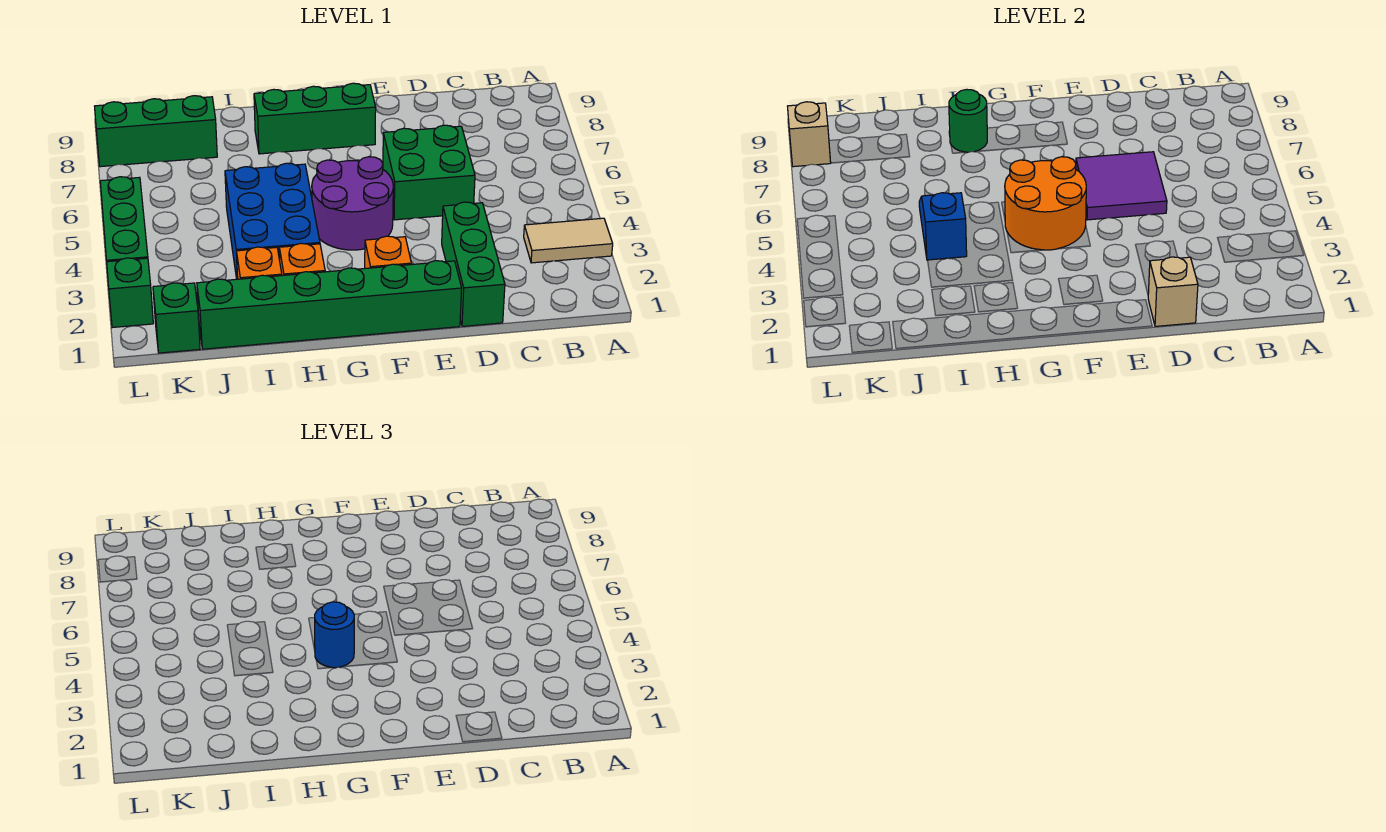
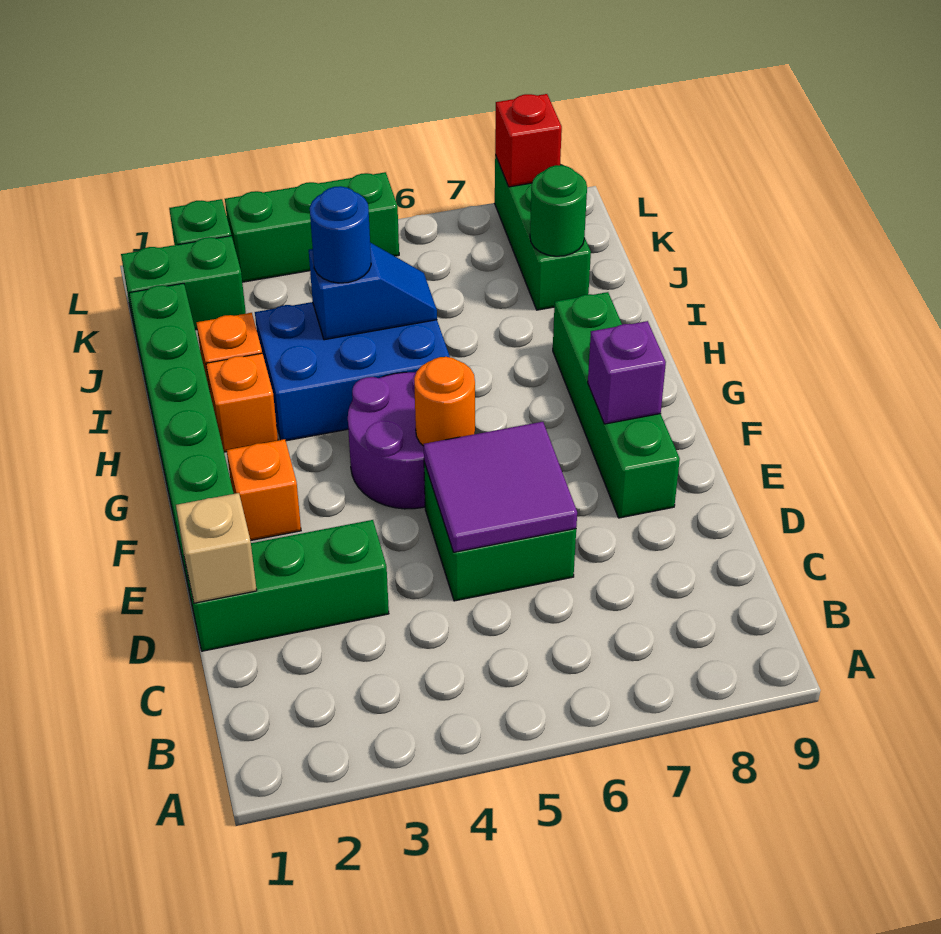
tan tile A3:B3 level 1 -> none
orange round brick F4:G5 level 2 -> orange round brick F5 level 2
green brick F8:H8 level 1 -> green brick E8:H8 level 1
none -> purple brick F8 level 2
blue round brick G4 level 3 -> blue round brick I4 level 3
green round brick H8 level 2 -> green round brick J8 level 2
green brick K1 level 1 -> green brick K1:K2 level 1
tan brick L8 level 2 -> red brick L8 level 2

